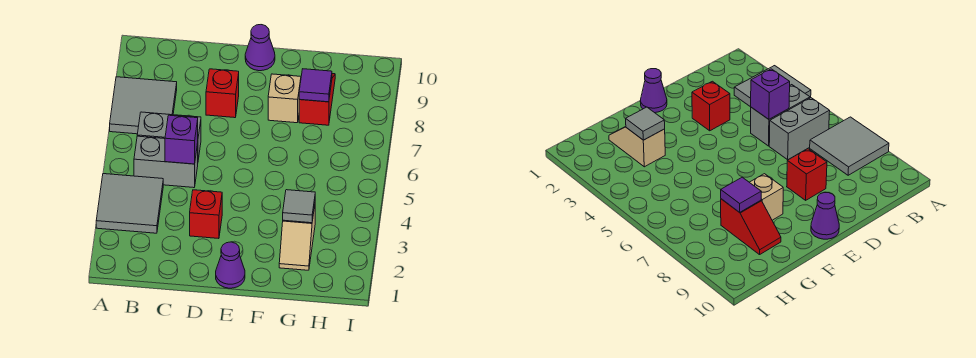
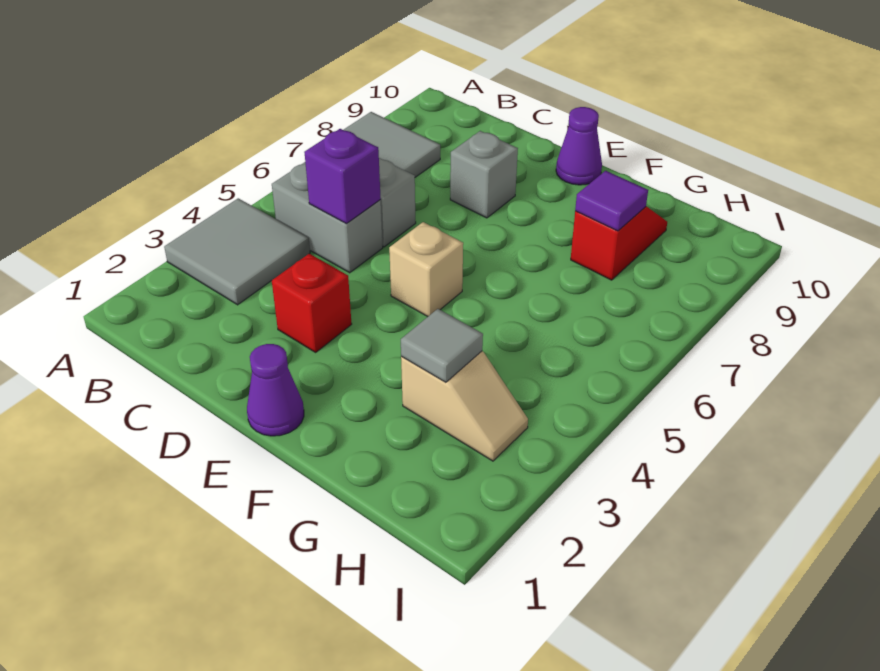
red brick D8 level 1 -> grey brick D8 level 1
tan brick F8 level 1 -> tan brick E5 level 1
tan slope G2:G3 level 1 top 3 -> tan slope G3:H3 level 1 top G

